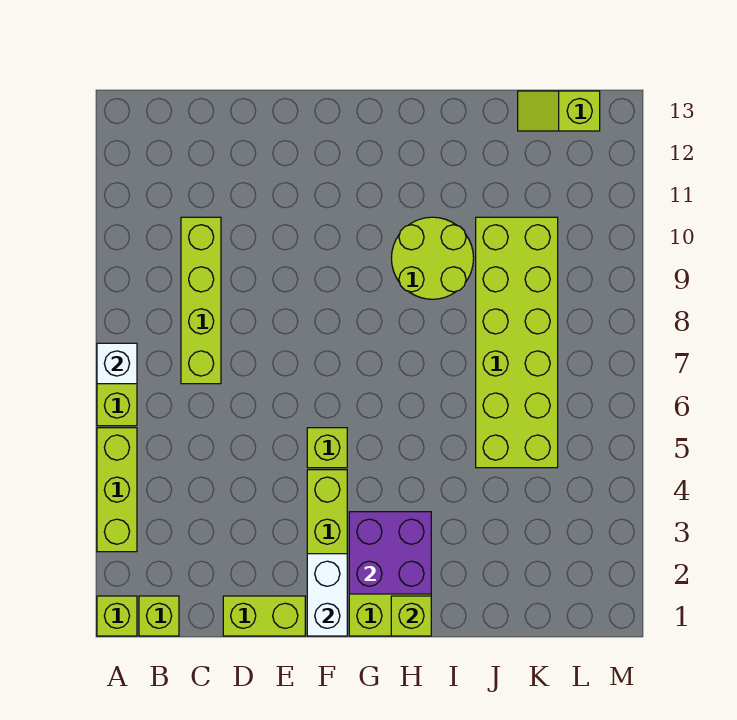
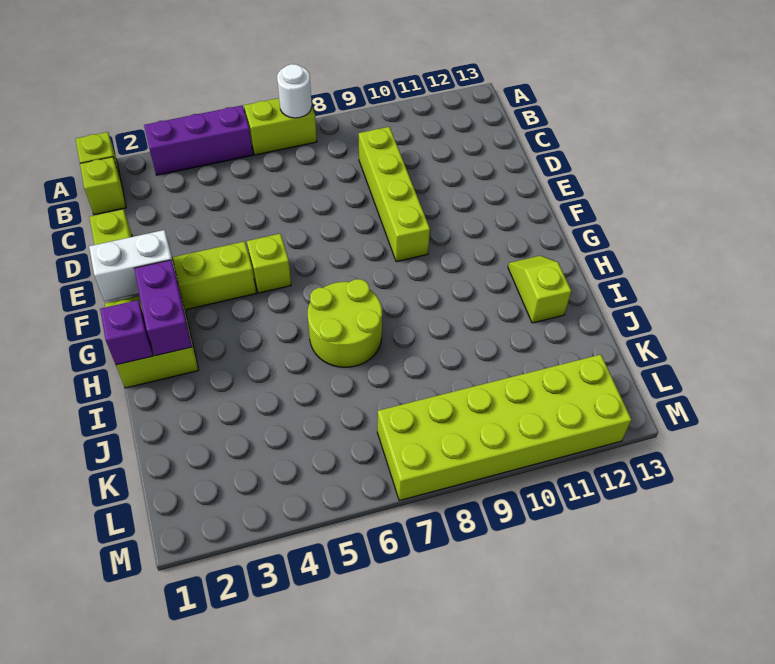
lime brick A3:A5 level 1 -> purple brick A3:A5 level 1
white brick A7 level 2 -> white round brick A7 level 2
lime brick C7:C10 level 1 -> lime brick C9:F9 level 1
purple brick G2:H3 level 2 -> purple brick G2:H2 level 2
lime brick H1 level 2 -> purple brick H1 level 2
lime round brick H9:I10 level 1 -> lime round brick H6:I7 level 1
lime brick J5:K10 level 1 -> lime brick L7:M12 level 1
lime slope K13:L13 level 1 top L -> lime slope H12:I12 level 1 top I

